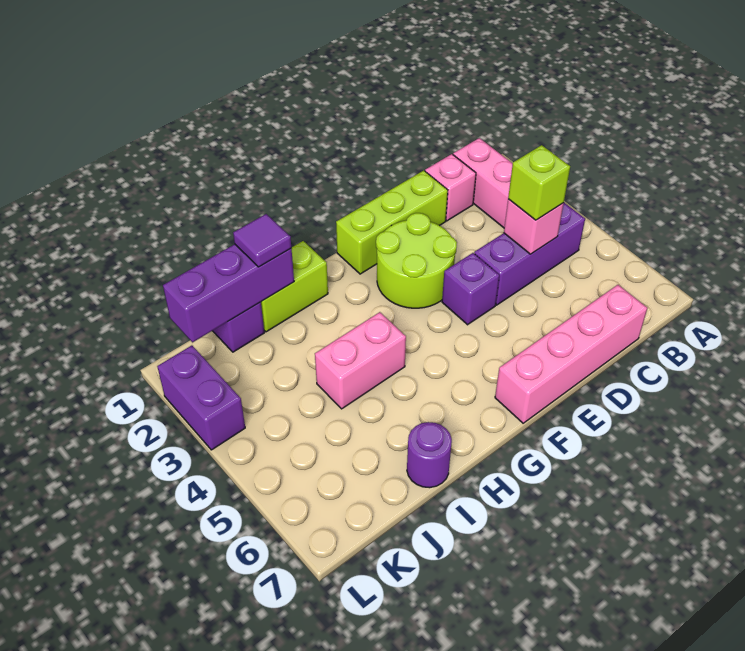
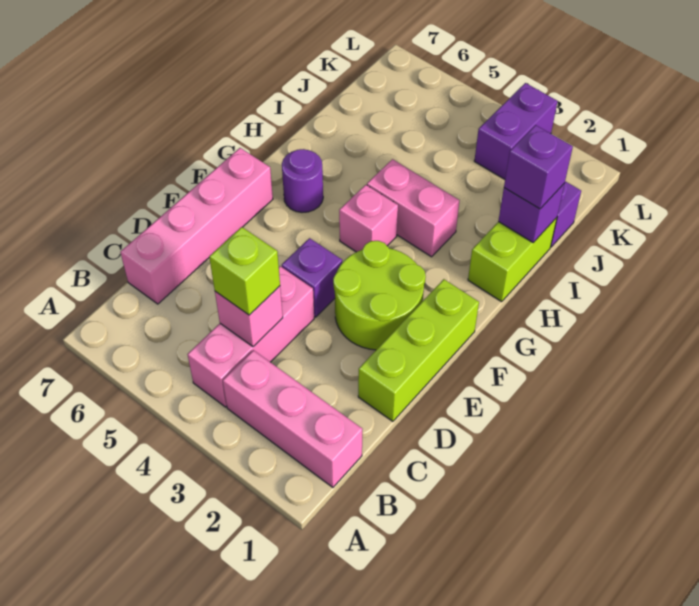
purple brick B4:D4 level 1 -> pink brick B4:D4 level 1
pink brick C1 level 1 -> pink brick G4 level 1
pink brick H4:I4 level 1 -> pink brick H3:H4 level 1
purple brick I1:K1 level 2 -> purple brick I1 level 2
purple tile I1 level 3 -> purple brick I1 level 3
purple round brick I7 level 1 -> purple round brick G6 level 1
purple brick L2:L3 level 1 -> purple brick K3:L3 level 1

